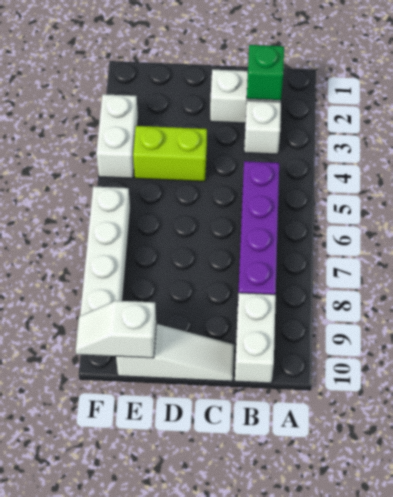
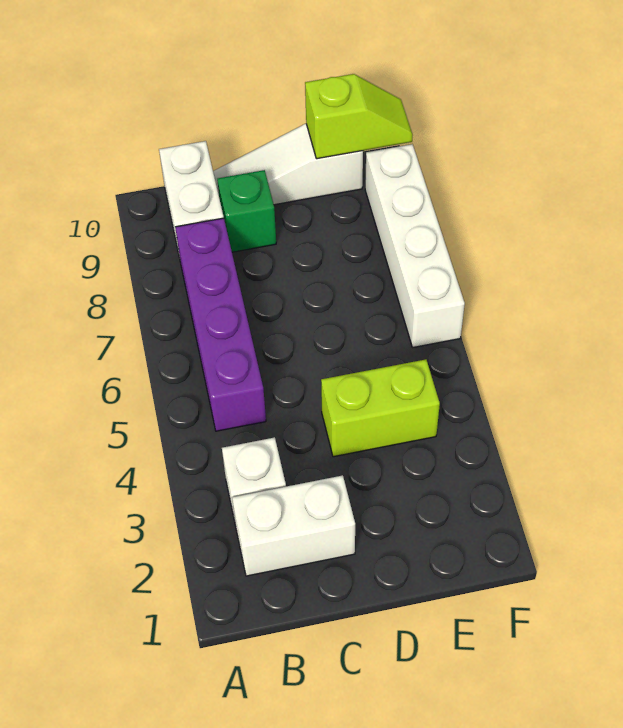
green brick B2 level 2 -> green brick C9 level 1
white slope E10:F10 level 2 top E -> lime slope E10:F10 level 2 top E
white brick F3:F4 level 1 -> none

